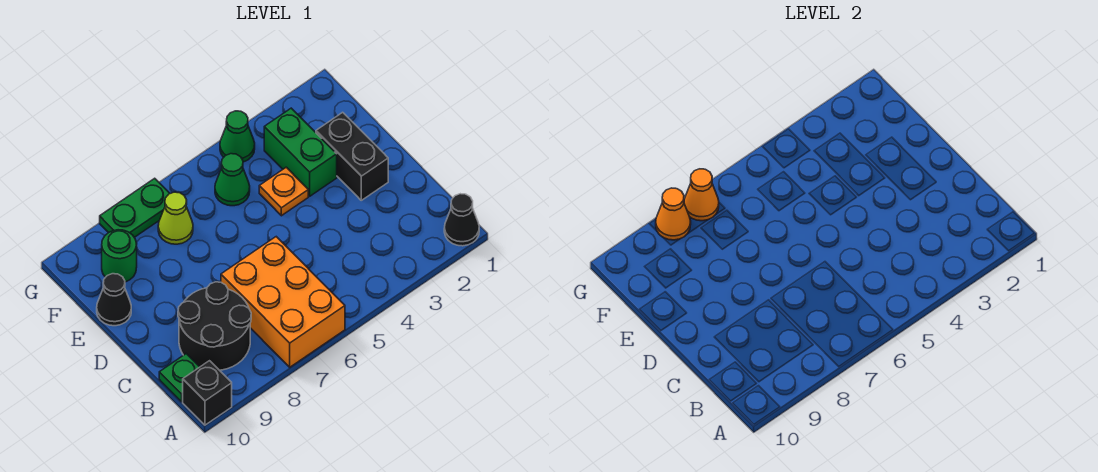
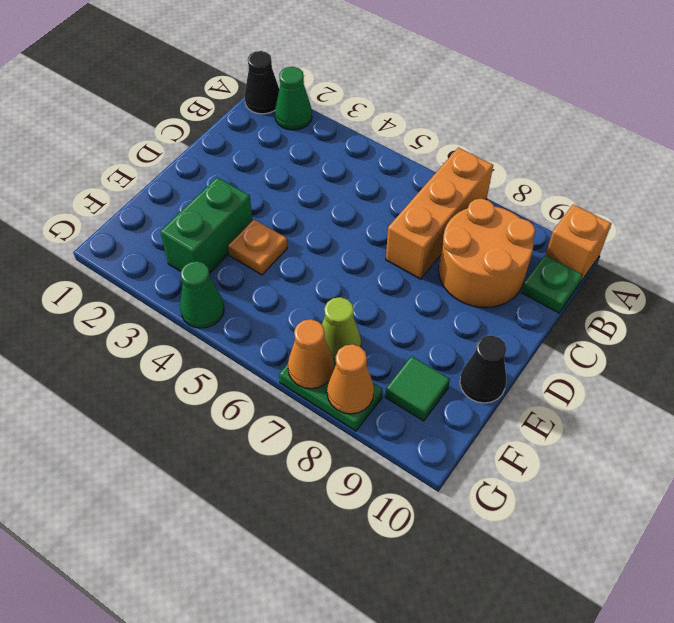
orange brick A6:C7 level 1 -> orange brick A7:C7 level 1
black brick A10 level 1 -> orange brick A10 level 1
black round brick B8:C9 level 1 -> orange round brick B8:C9 level 1
black brick D2:E2 level 1 -> none
green cone F5 level 1 -> green cone A2 level 1
green round brick F9 level 1 -> green tile F9 level 1

